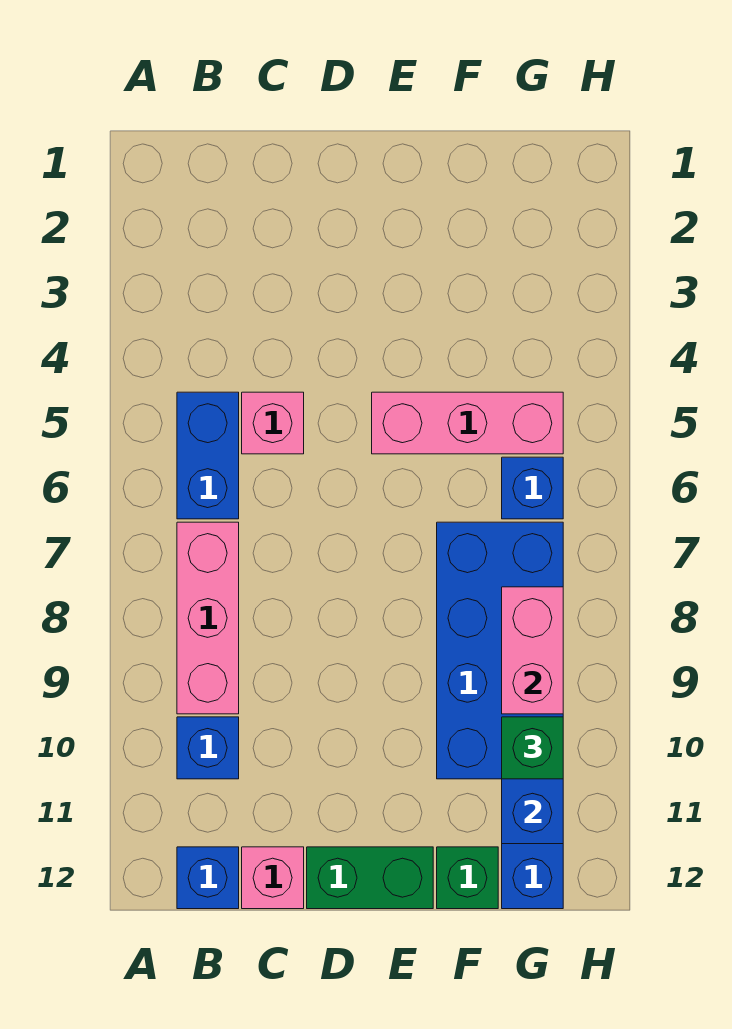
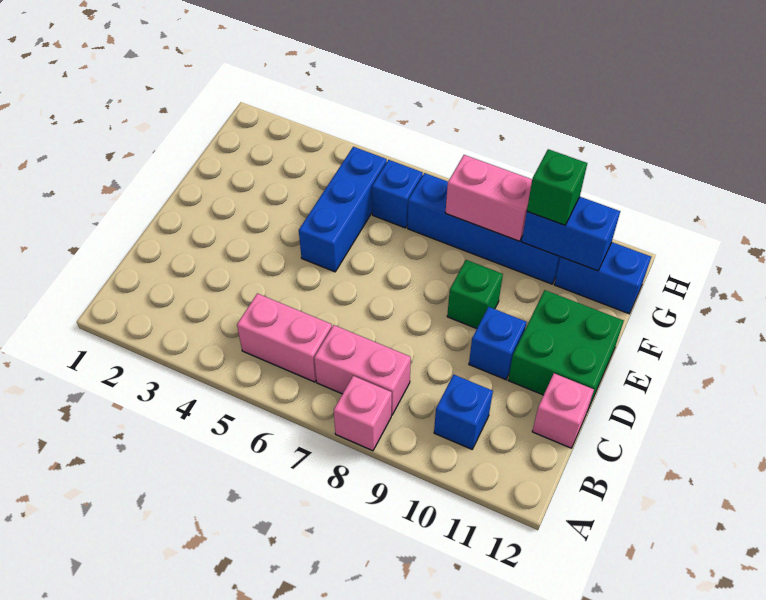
blue brick B5:B6 level 1 -> pink brick B5:B6 level 1
pink brick B7:B9 level 1 -> pink brick B7:B8 level 1
blue brick B12 level 1 -> blue brick D10 level 1
pink brick C5 level 1 -> pink brick A8 level 1
green brick D12:E12 level 1 -> green brick D11:E12 level 1
pink brick E5:G5 level 1 -> blue brick E5:G5 level 1
blue brick F7:G10 level 1 -> blue brick G7:G10 level 1
green brick F12 level 1 -> green brick E9 level 1

